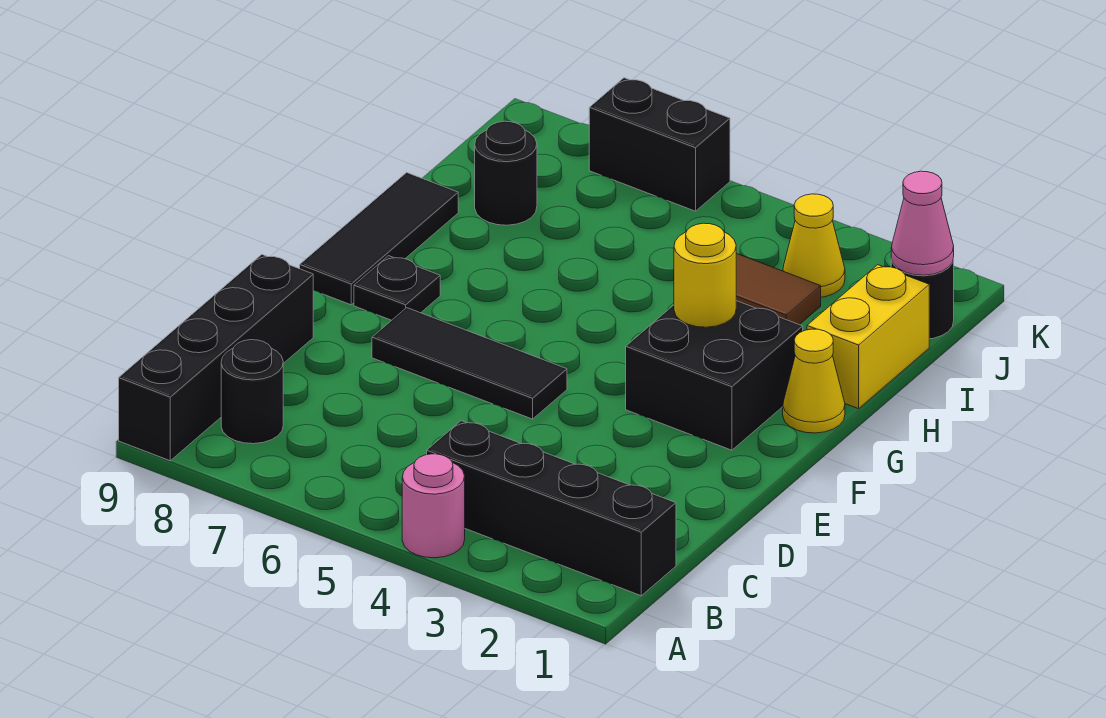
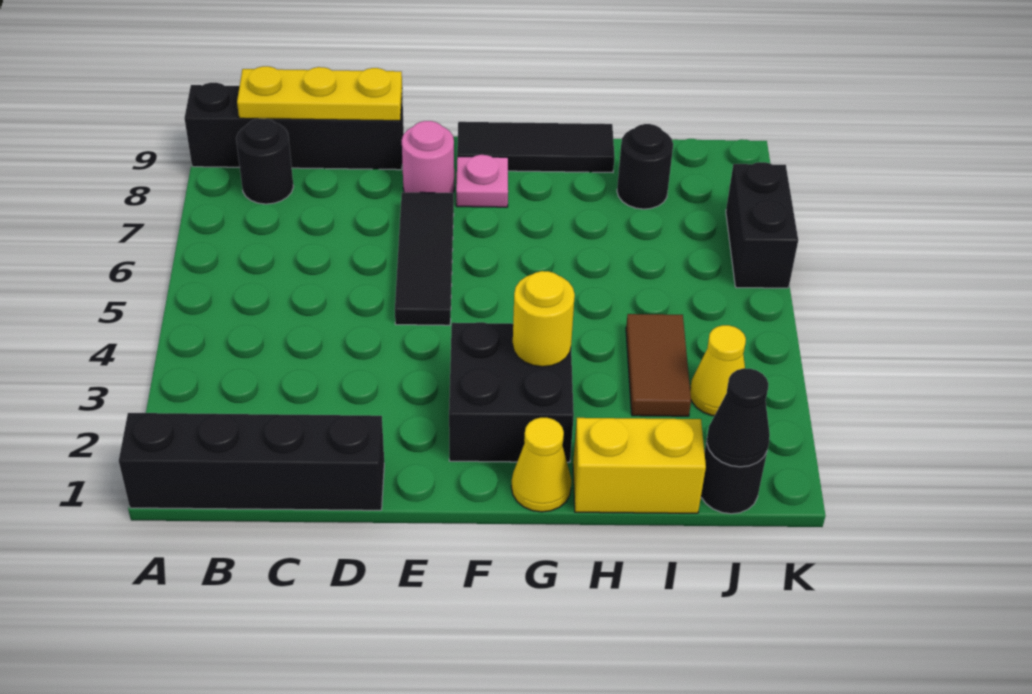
pink round brick A4 level 1 -> pink round brick E8 level 1
black brick B1:B4 level 1 -> black brick A1:D1 level 1
none -> yellow plate B9:D9 level 2
black plate F8 level 1 -> pink plate F8 level 1
pink cone J1 level 2 -> black cone J1 level 2

